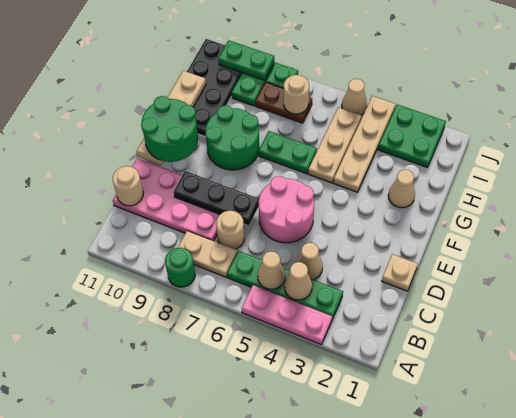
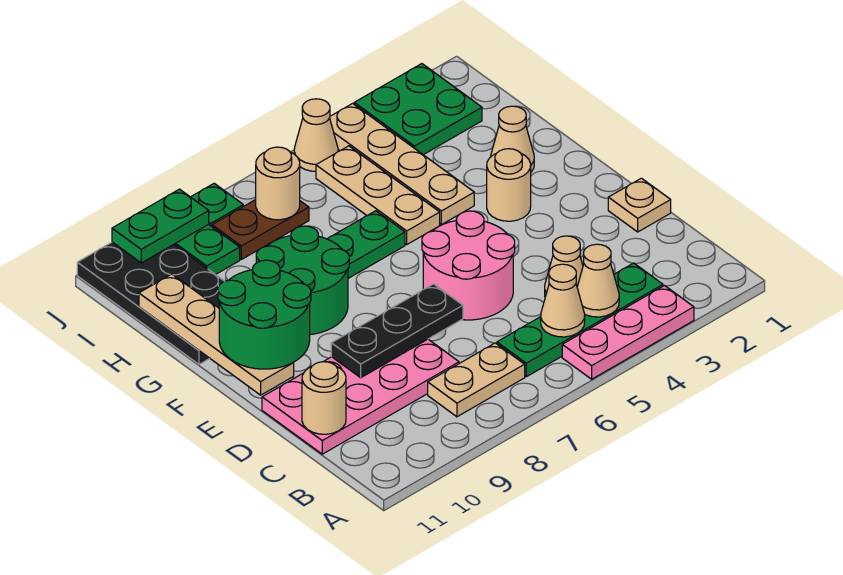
green round brick A8 level 1 -> none
tan round brick C7 level 1 -> tan round brick F3 level 1

